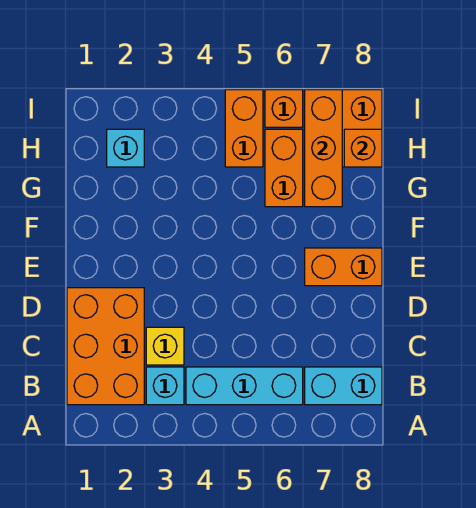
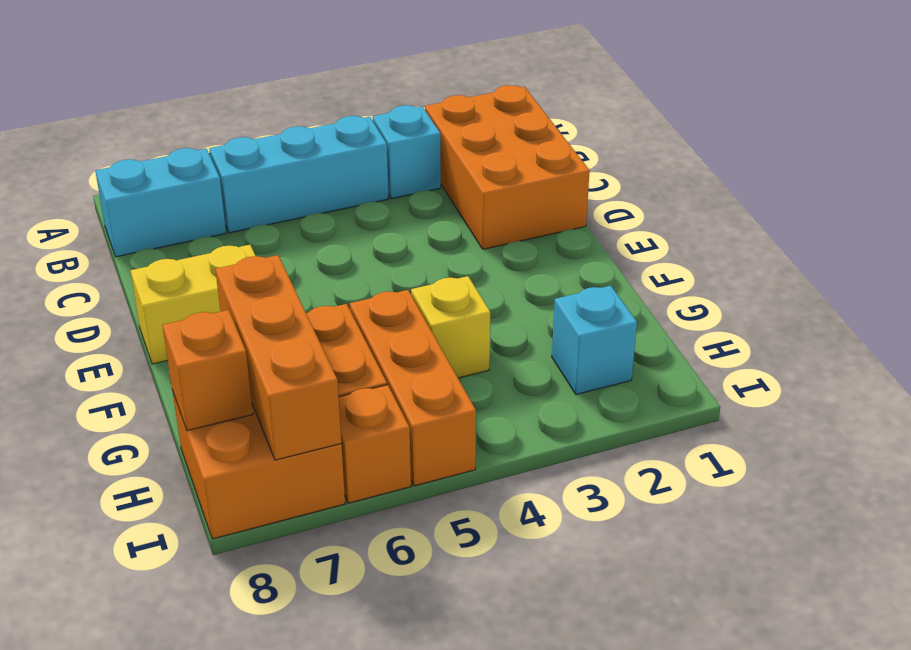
yellow brick C3 level 1 -> yellow brick G4 level 1
orange brick E7:E8 level 1 -> yellow brick E7:E8 level 1
orange brick H5:I5 level 1 -> orange brick G5:I5 level 1

